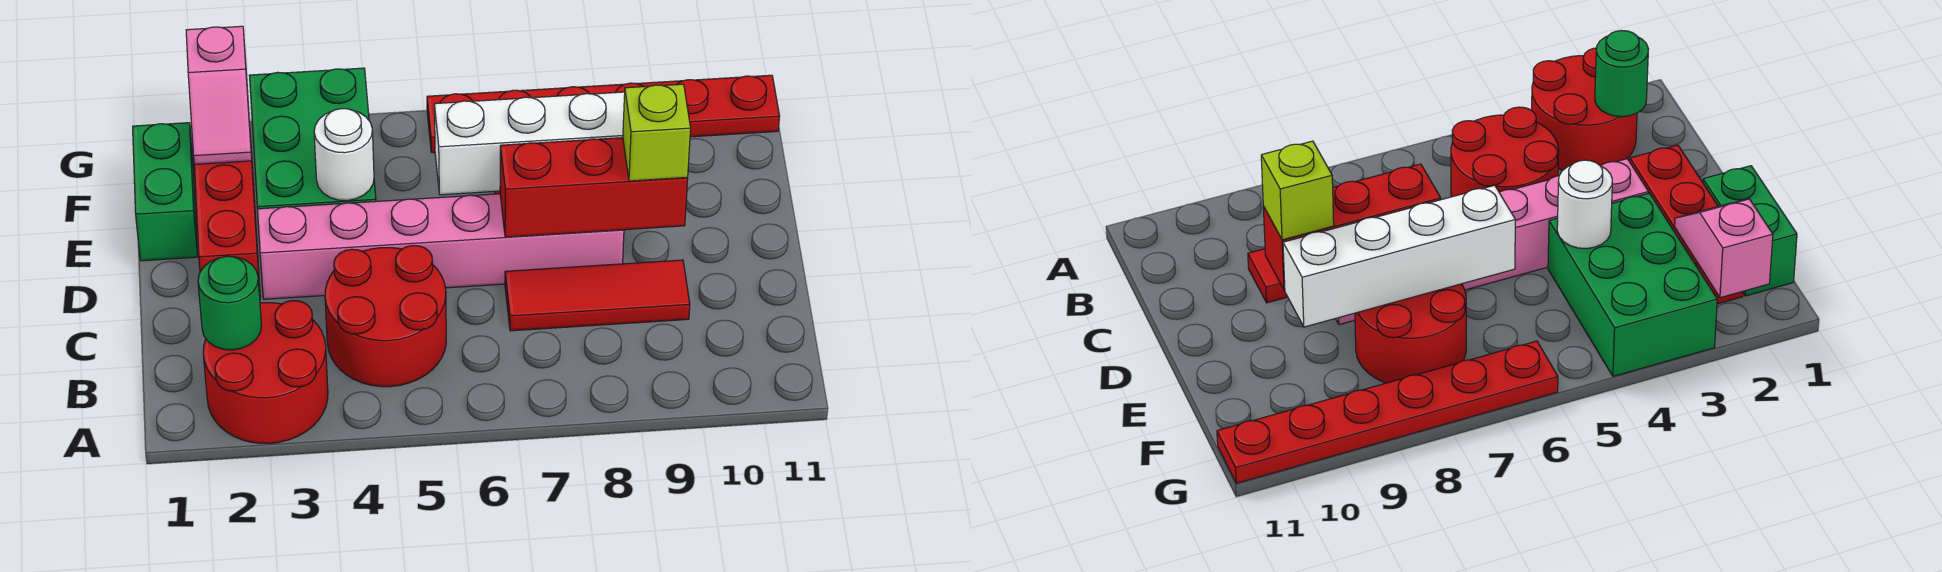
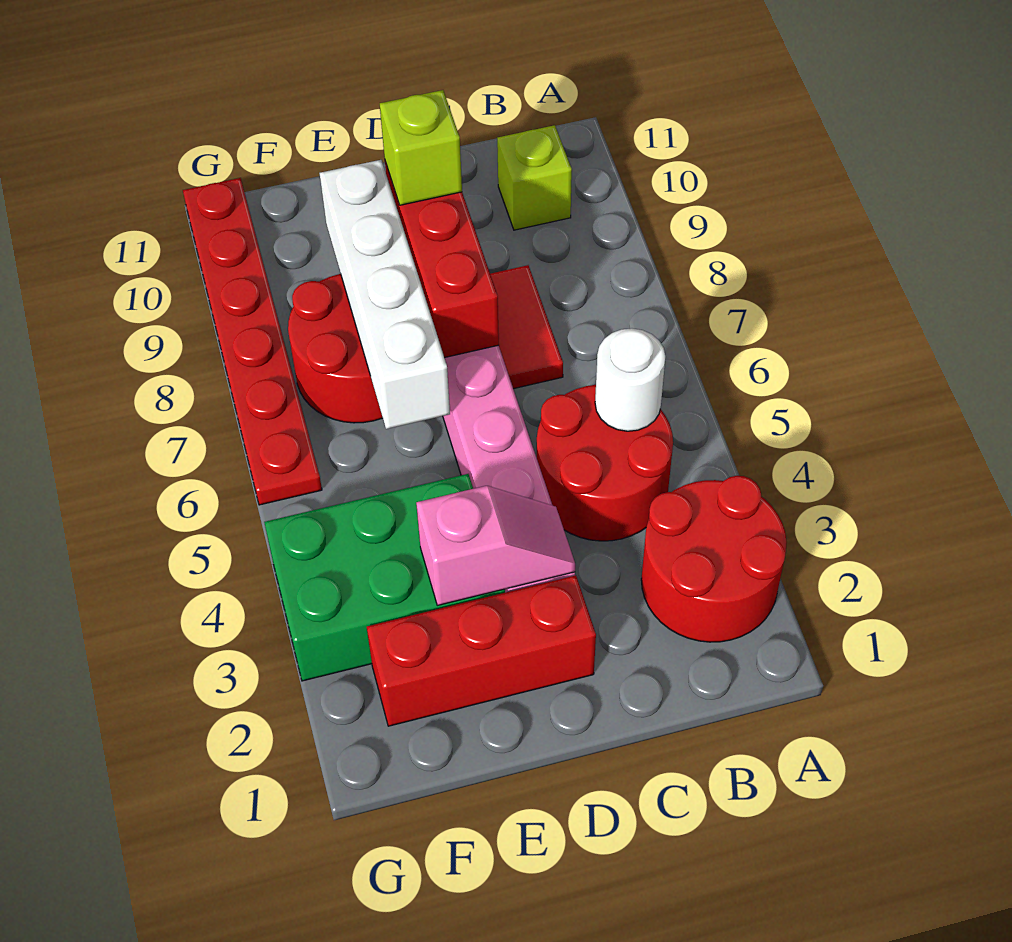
green round brick B2 level 2 -> none
none -> lime brick B10 level 1
red tile C7:C9 level 1 -> red tile C7:C8 level 1
green brick E1:F1 level 1 -> none
white round brick E4 level 2 -> white round brick B5 level 2
pink slope F2:G2 level 2 top G -> pink slope D3:E3 level 2 top E

